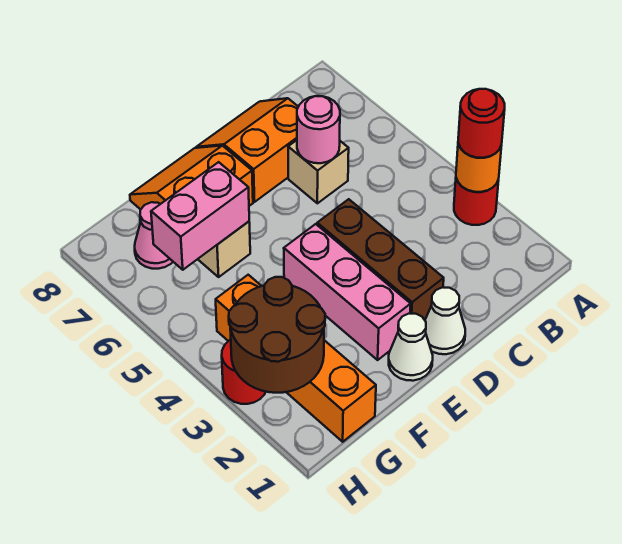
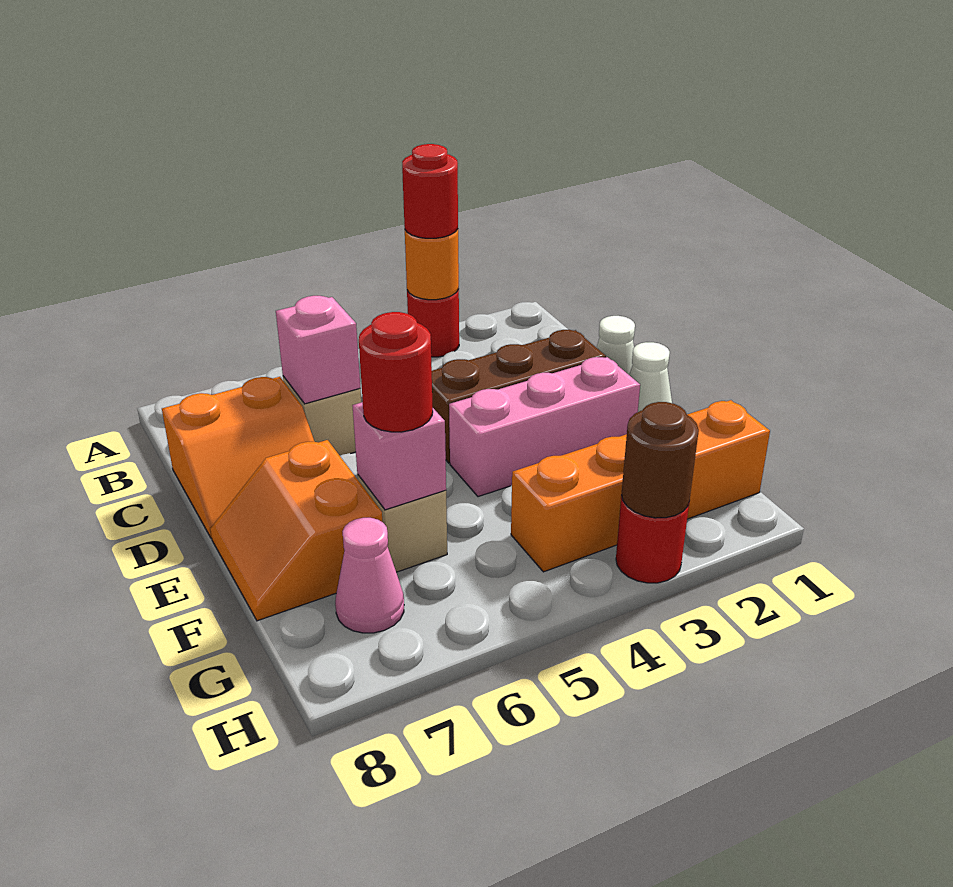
pink round brick C6 level 2 -> pink brick C6 level 2
orange slope C7:D8 level 1 top 7 -> orange slope C7:D8 level 1 top C
pink brick F6:G6 level 2 -> pink brick F6 level 2
none -> red round brick F6 level 3
brown round brick G2:H3 level 2 -> brown round brick H3 level 2

